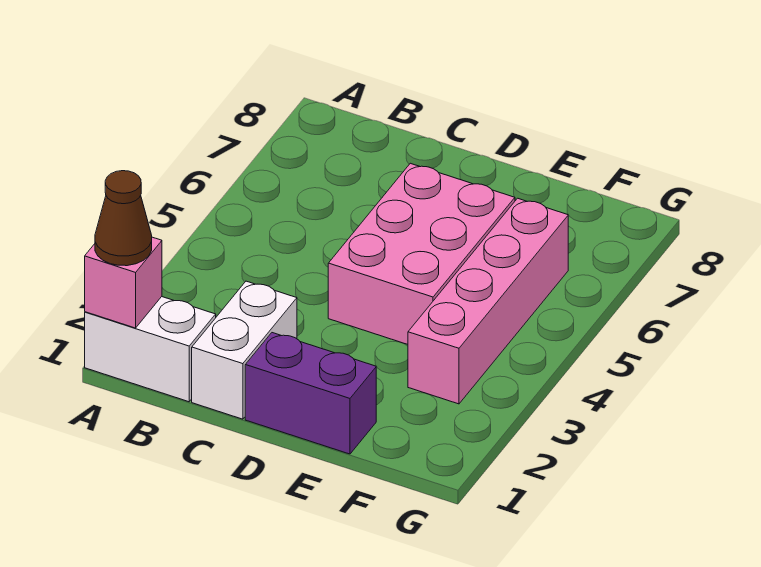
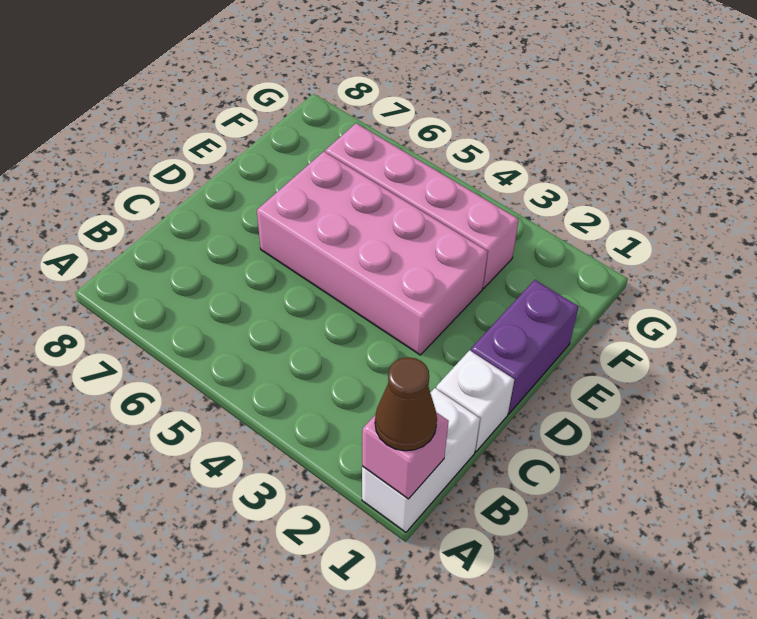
white brick C1:C2 level 1 -> white brick C1 level 1
pink brick D4:E6 level 1 -> pink brick D3:E6 level 1

